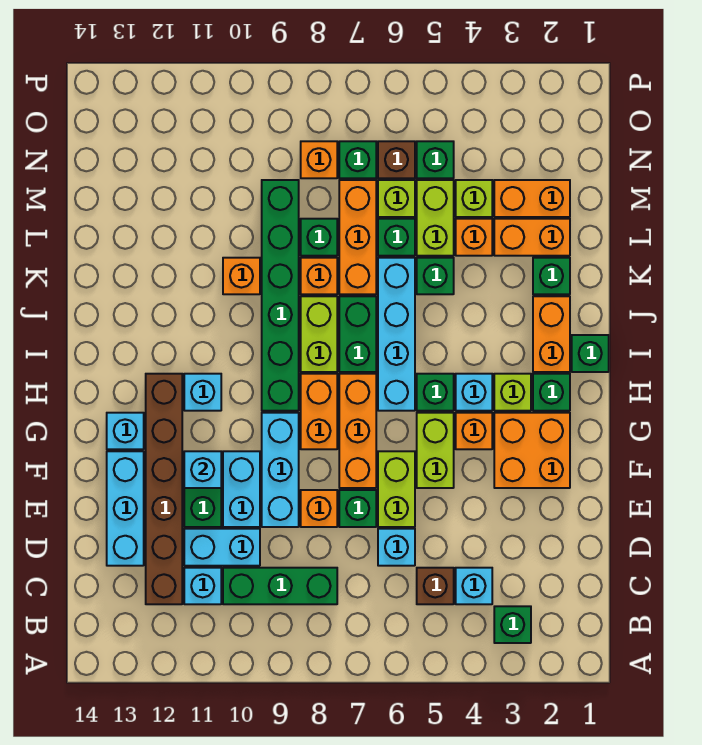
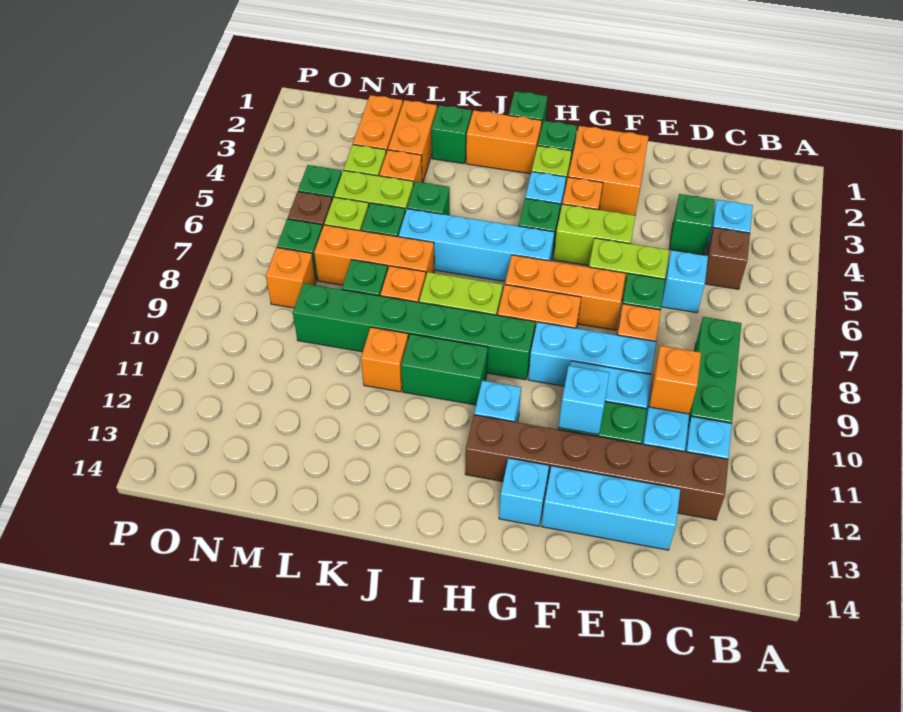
green brick B3 level 1 -> green brick D4 level 1
none -> orange brick D10 level 2
green brick I7:J7 level 1 -> green brick I10:J10 level 1

